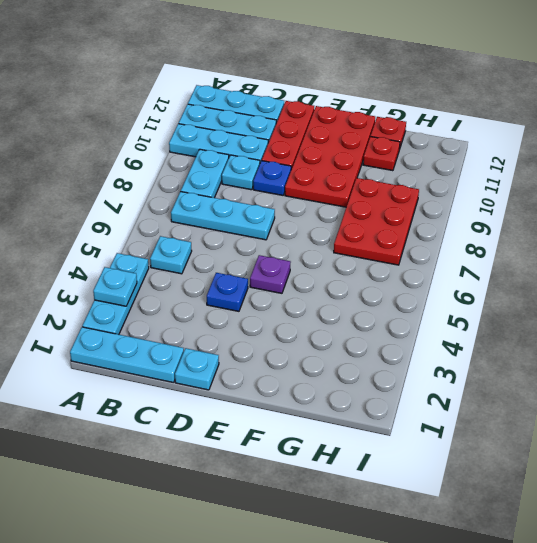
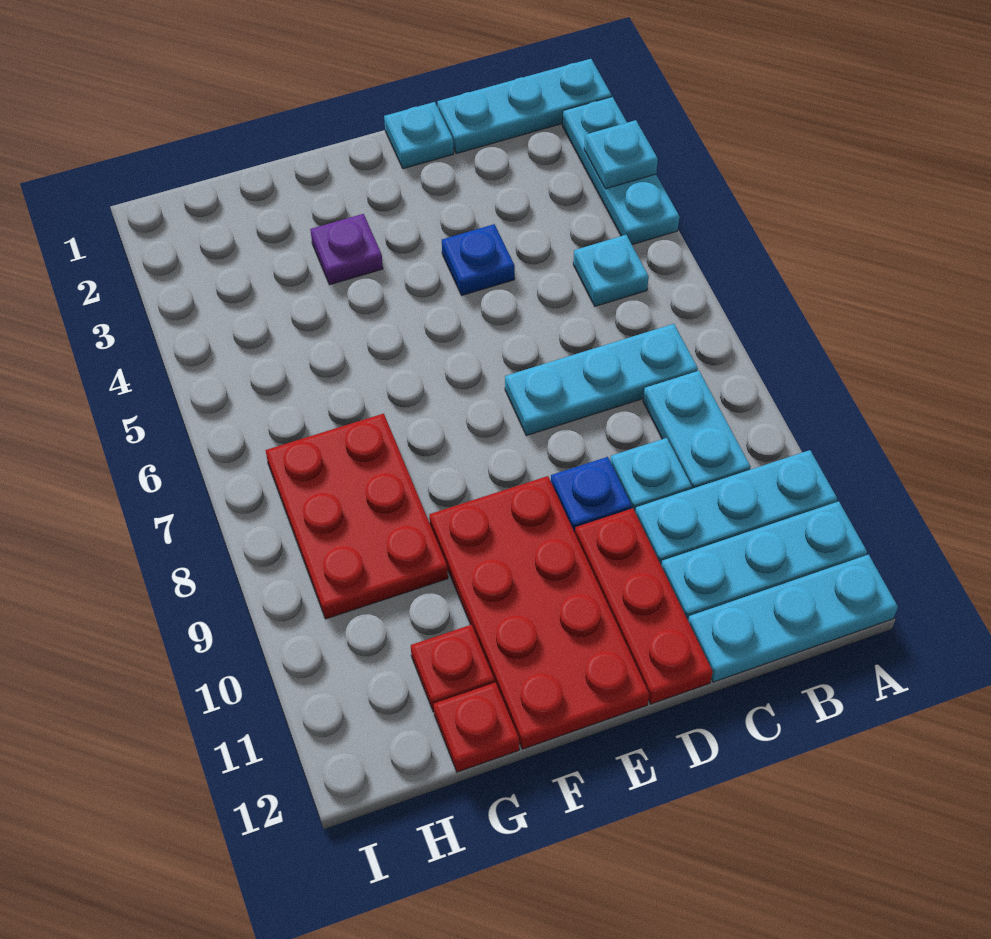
purple plate E5 level 1 -> purple plate F3 level 1

